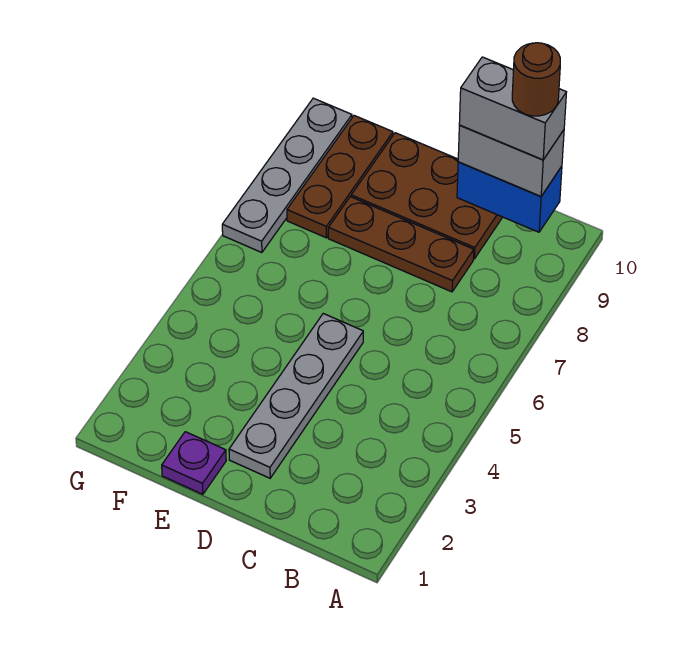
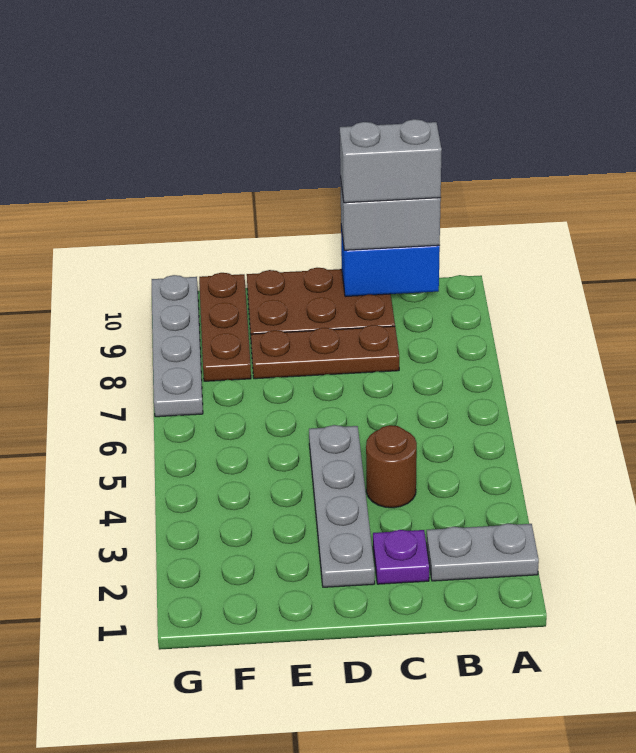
none -> grey plate A2:B2 level 1
brown round brick B10 level 5 -> brown round brick C4 level 1
purple plate E1 level 1 -> purple plate C2 level 1

